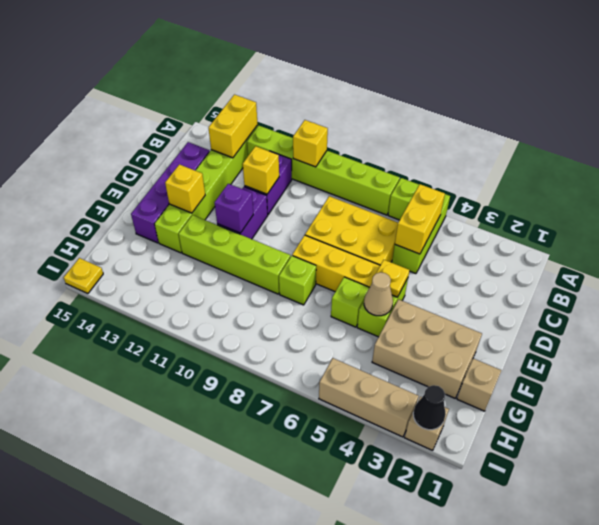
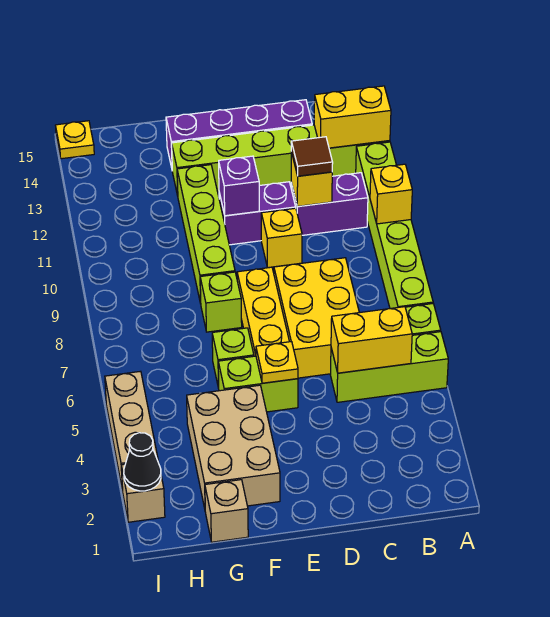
none -> brown tile C11 level 3
yellow brick E13 level 2 -> yellow brick D10 level 1
tan cone F5 level 2 -> none

